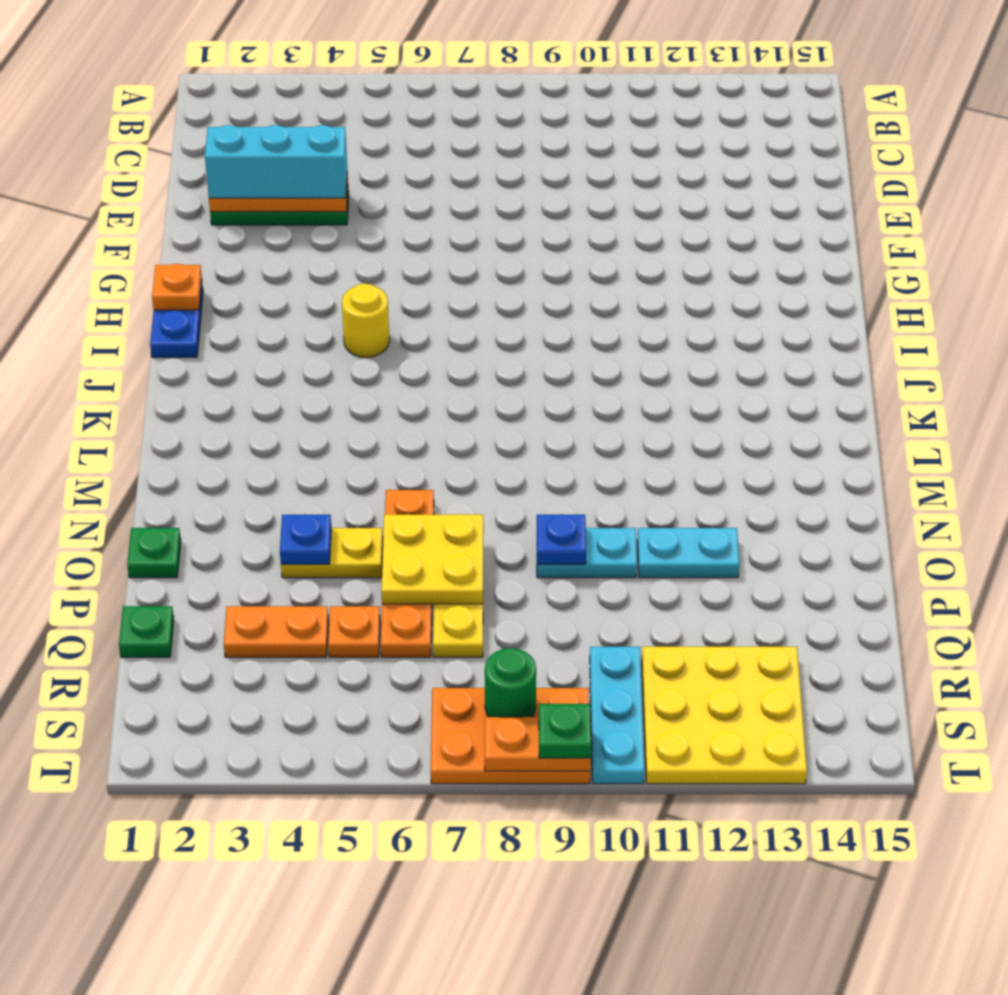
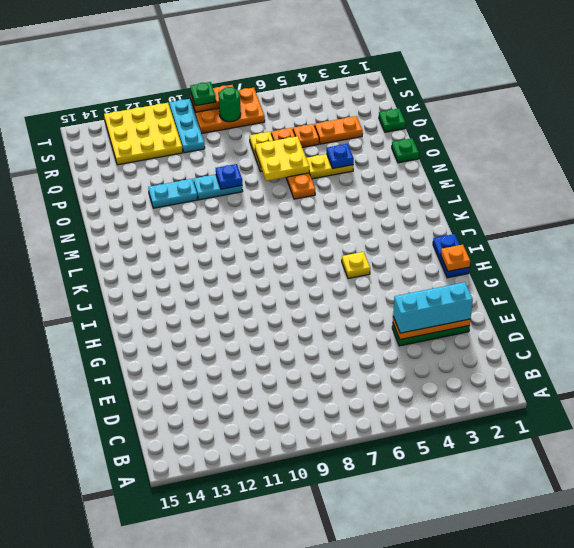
yellow round brick I5 level 1 -> yellow plate I5 level 1

